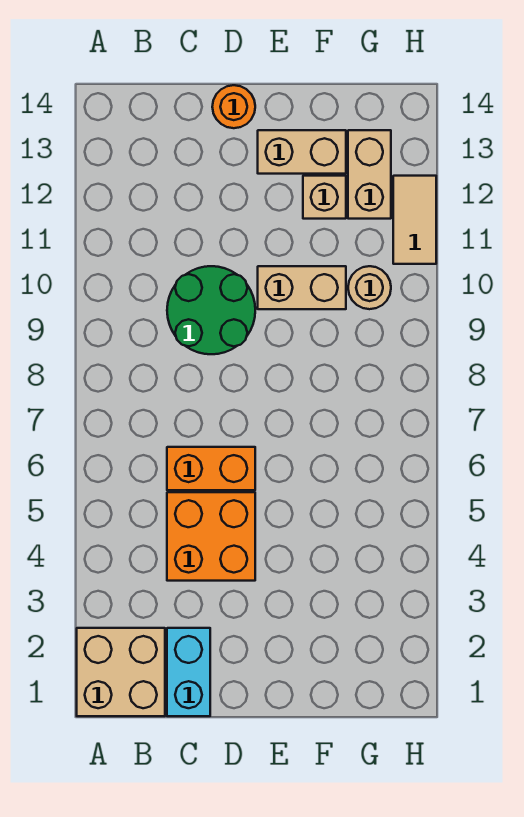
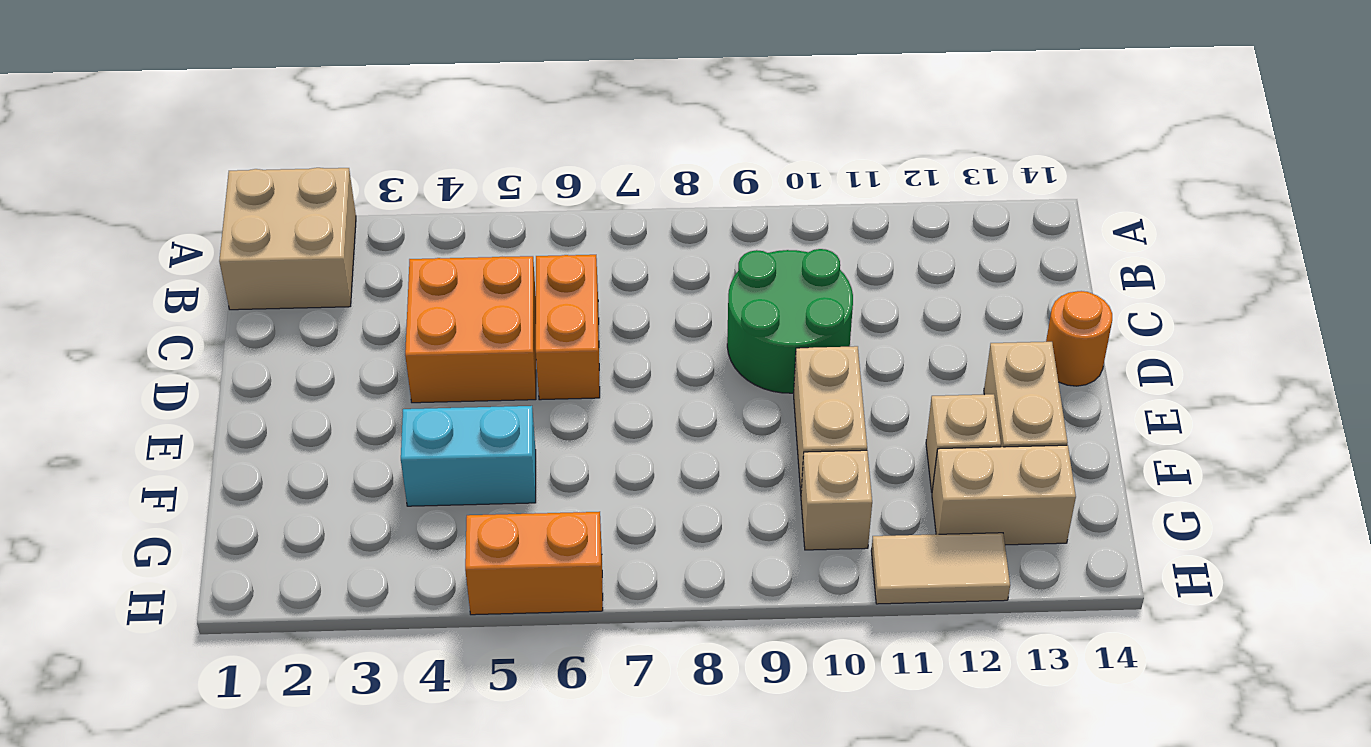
cyan brick C1:C2 level 1 -> cyan brick F4:F5 level 1
tan round brick G10 level 1 -> tan brick G10 level 1
none -> orange brick H5:H6 level 1

